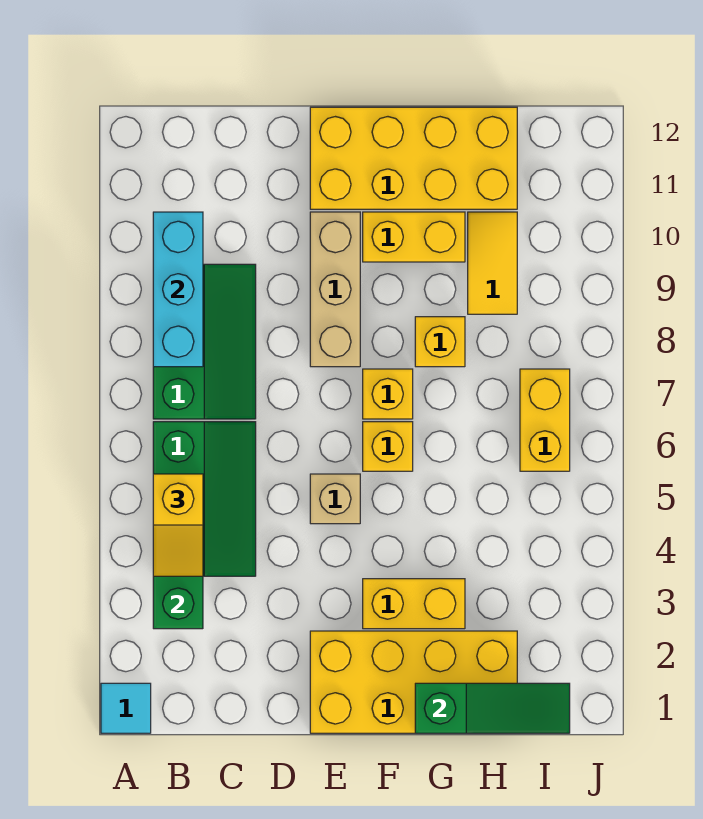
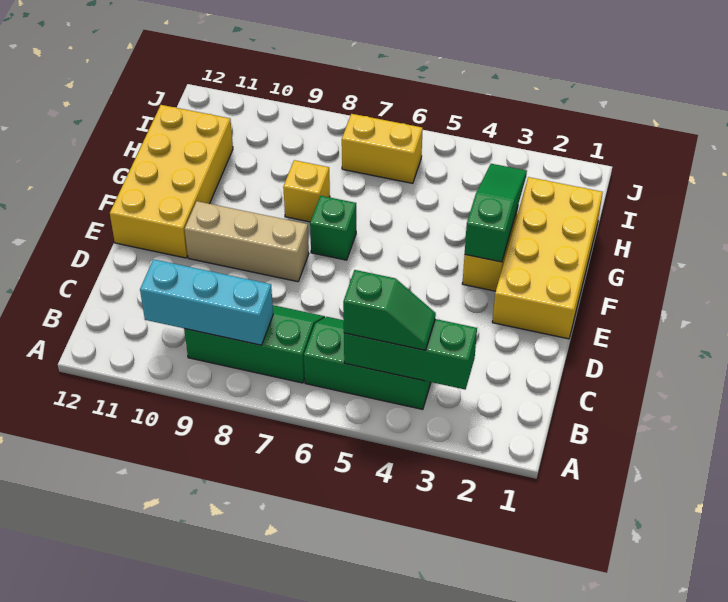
cyan tile A1 level 1 -> none
yellow slope B4:B5 level 3 top 5 -> green slope B4:B5 level 3 top 5
tan brick E5 level 1 -> none
yellow brick F6 level 1 -> none
yellow brick F7 level 1 -> green brick F7 level 1
yellow brick F10:G10 level 1 -> none
green slope G1:I1 level 2 top G -> green slope F3:H3 level 2 top F
yellow tile H9:H10 level 1 -> none

